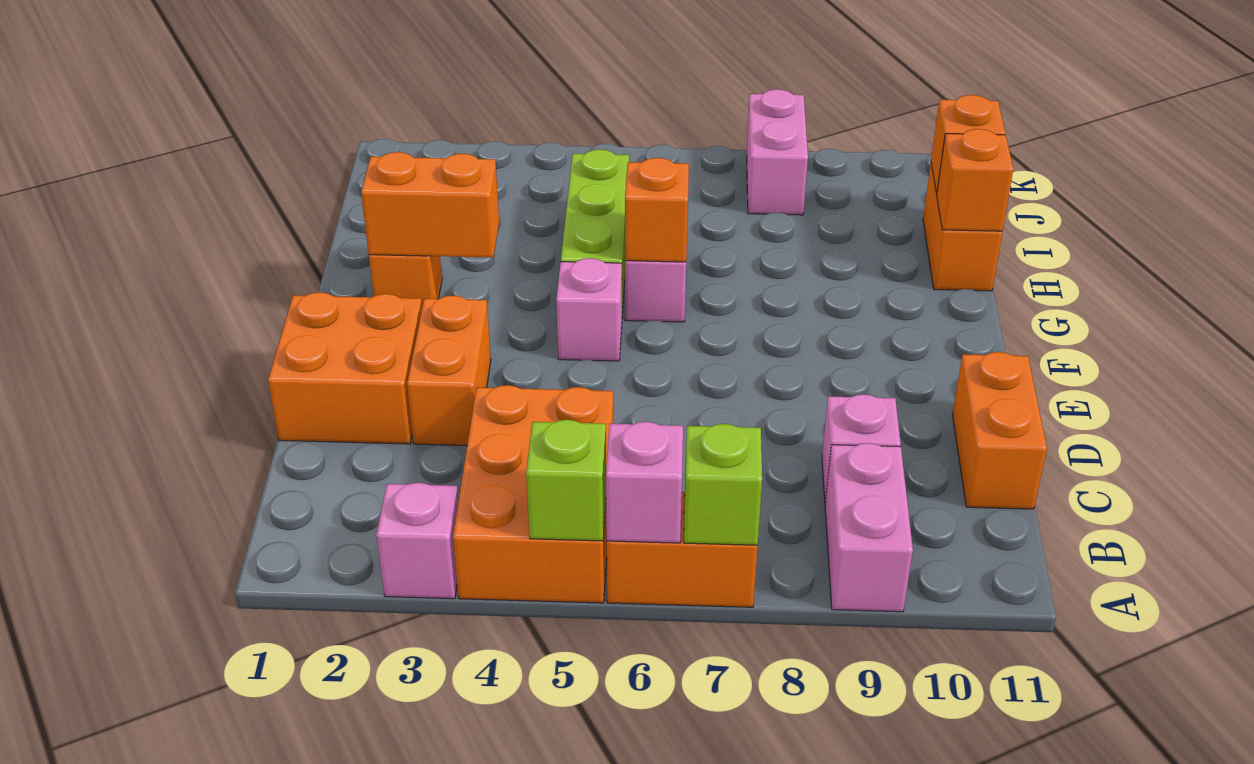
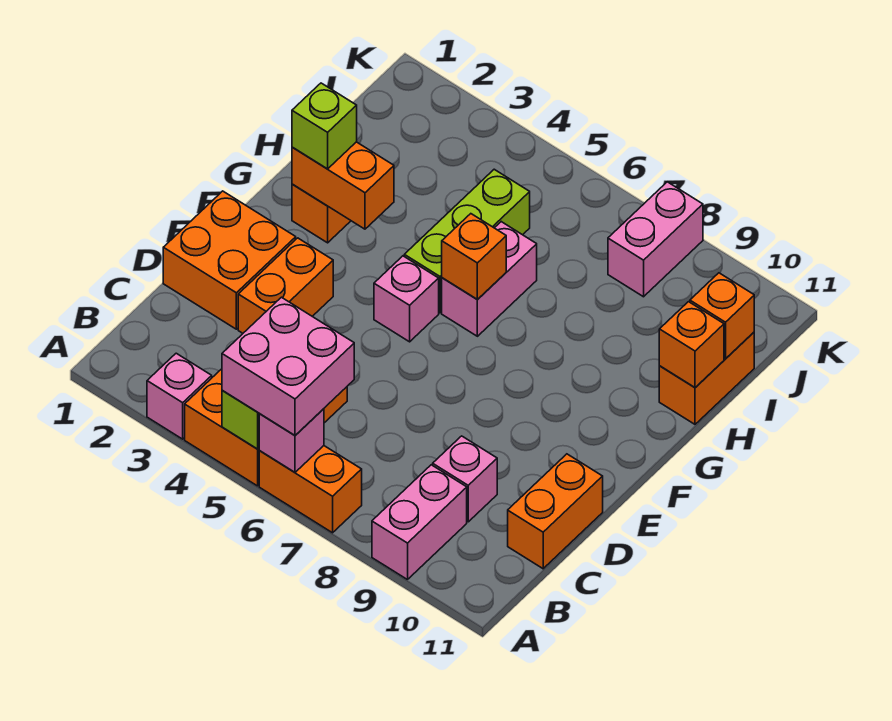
none -> pink brick A5:B6 level 3
lime brick A7 level 2 -> lime brick G2 level 3

